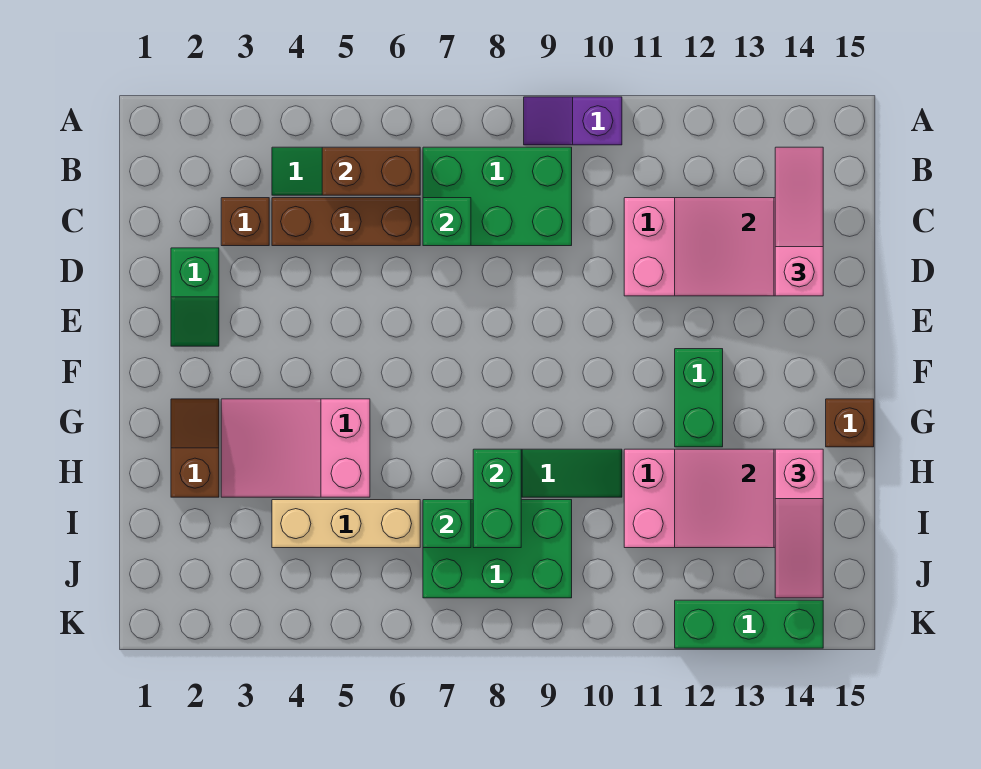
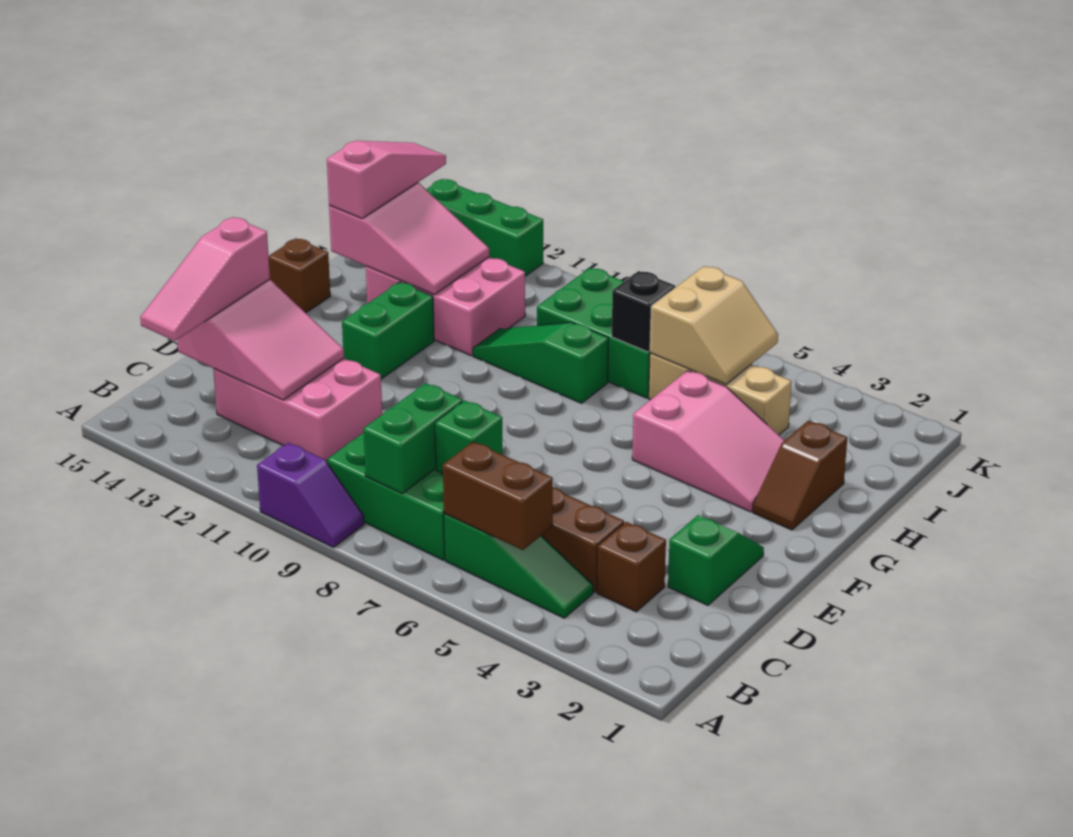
green brick H8:I8 level 2 -> green brick B8:C8 level 2
none -> tan slope I5:J6 level 2 top 6
green brick I7 level 2 -> black brick I7 level 2

